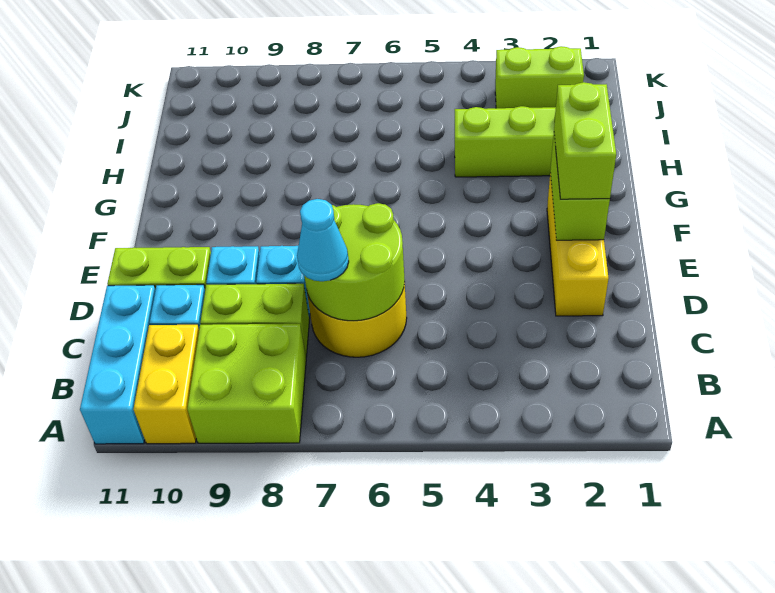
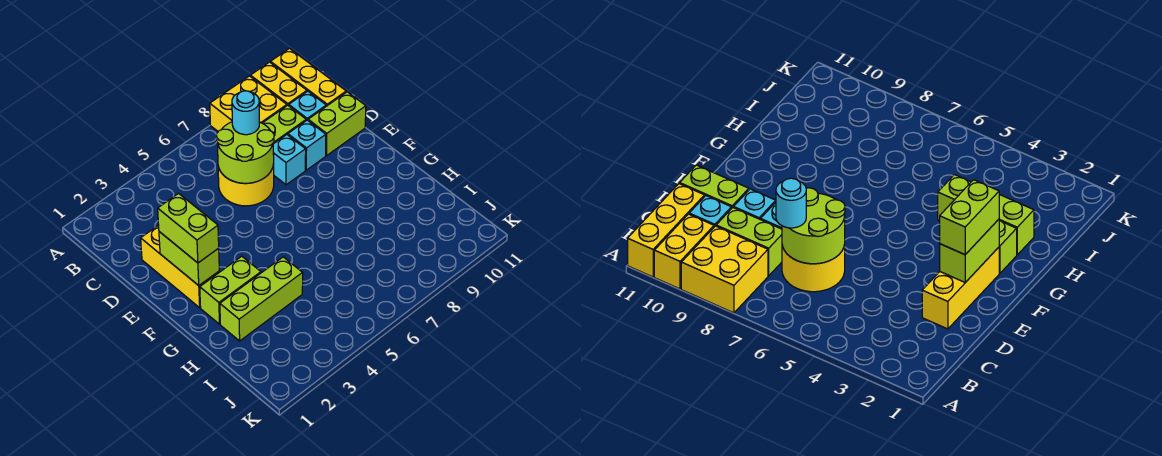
lime brick A8:B9 level 1 -> yellow brick A8:B9 level 1
cyan brick A11:C11 level 1 -> yellow brick A11:C11 level 1
cyan cone C7 level 3 -> cyan round brick C7 level 3
lime brick J2:J3 level 1 -> lime brick G2:G3 level 1

